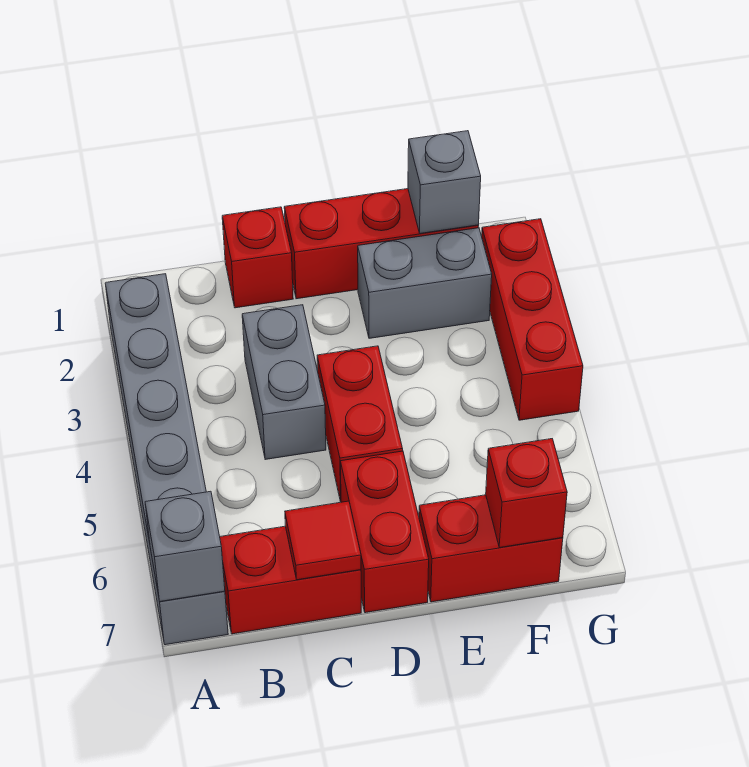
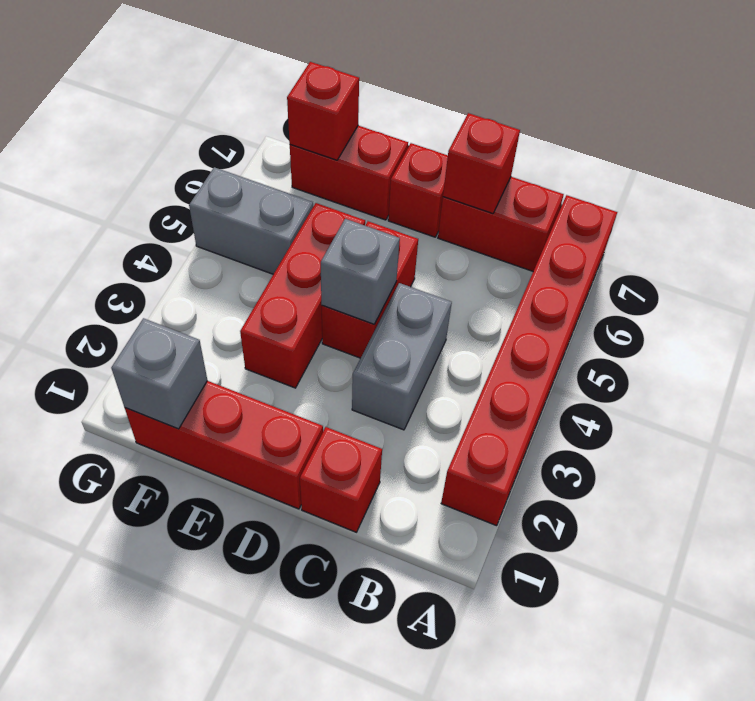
grey brick A2:A7 level 1 -> red brick A2:A7 level 1
grey brick A7 level 2 -> grey brick D4 level 2
red tile C7 level 2 -> red brick C7 level 2
red brick D6:D7 level 1 -> red brick D7 level 1
grey brick E2:F2 level 1 -> grey brick F5:G5 level 1
red brick G2:G4 level 1 -> red brick E3:E5 level 1

